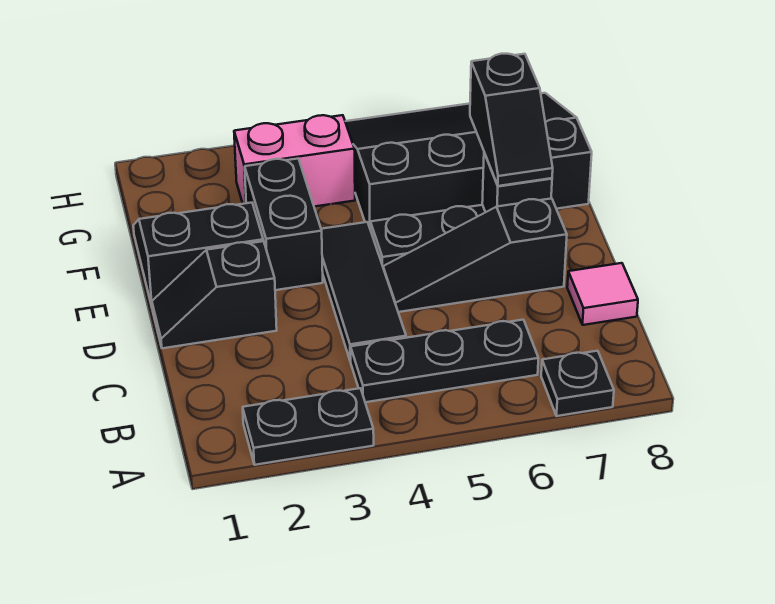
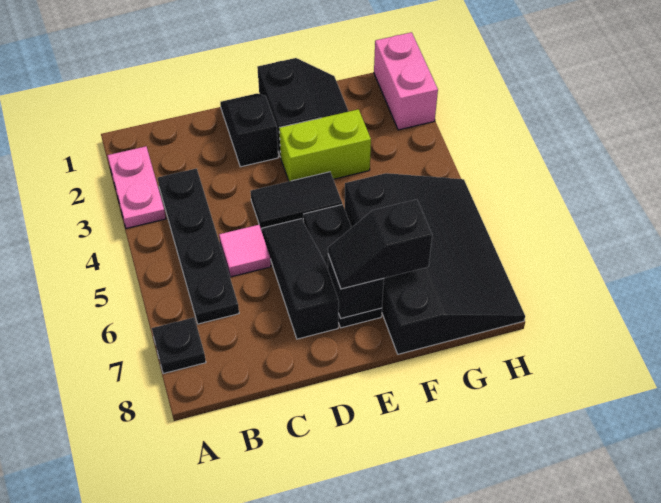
black plate A2:A3 level 1 -> pink plate A2:A3 level 1
black plate B4:B6 level 1 -> black plate B3:B6 level 1
black tile C4:E4 level 1 -> black tile D4:E4 level 1
pink tile C8 level 1 -> pink tile C5 level 1
black brick E3:F3 level 1 -> lime brick E3:F3 level 1
pink brick G3:G4 level 1 -> pink brick H1:H2 level 1

